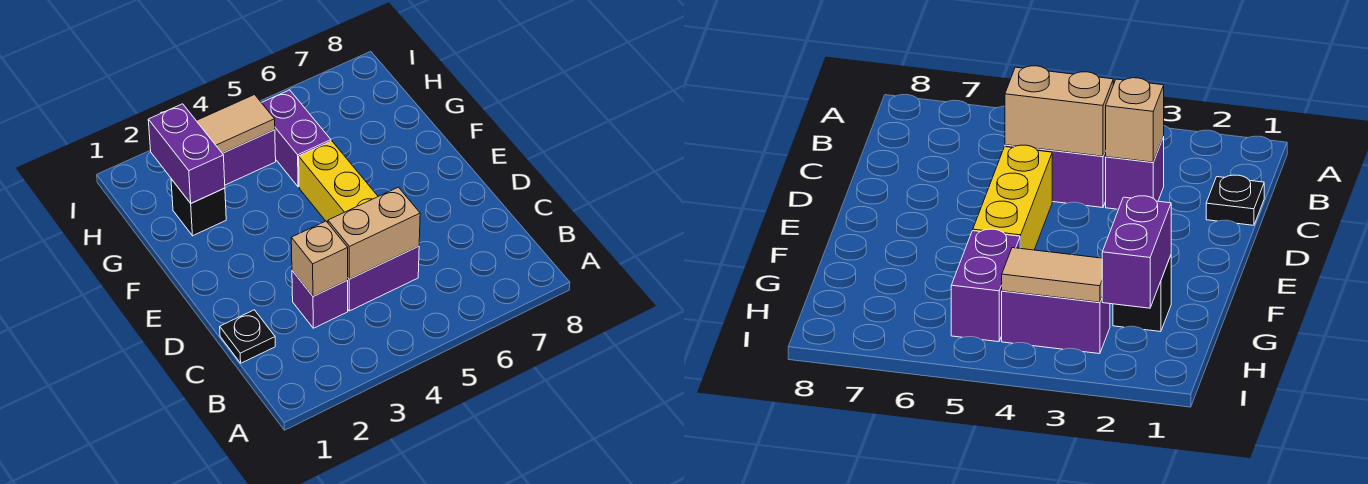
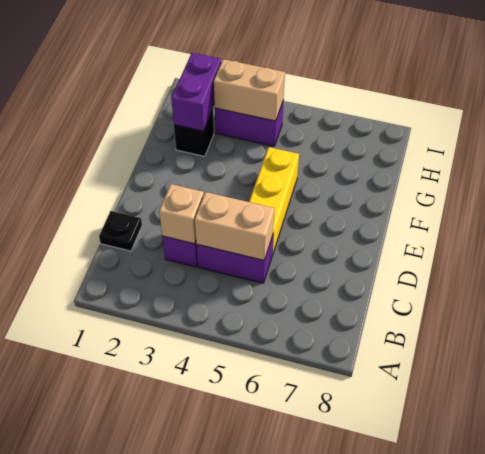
purple brick G5:H5 level 1 -> none
tan tile H3:H4 level 2 -> tan brick H3:H4 level 2

